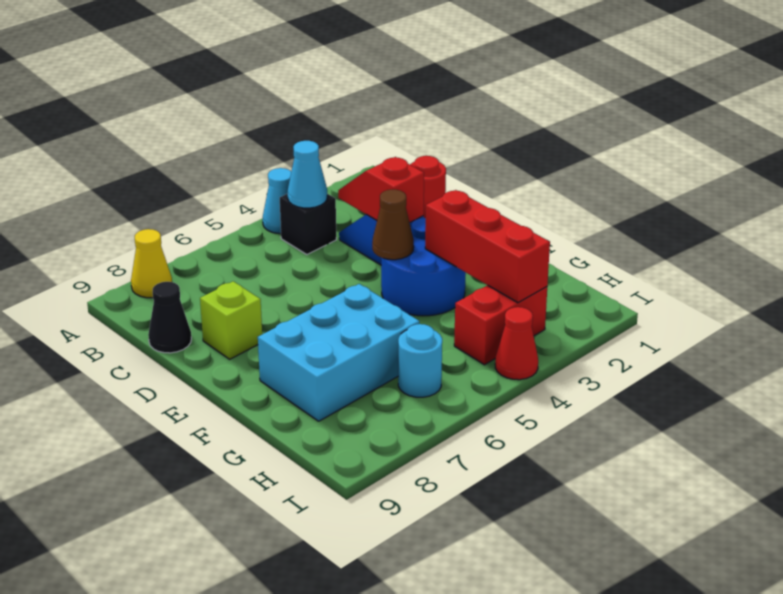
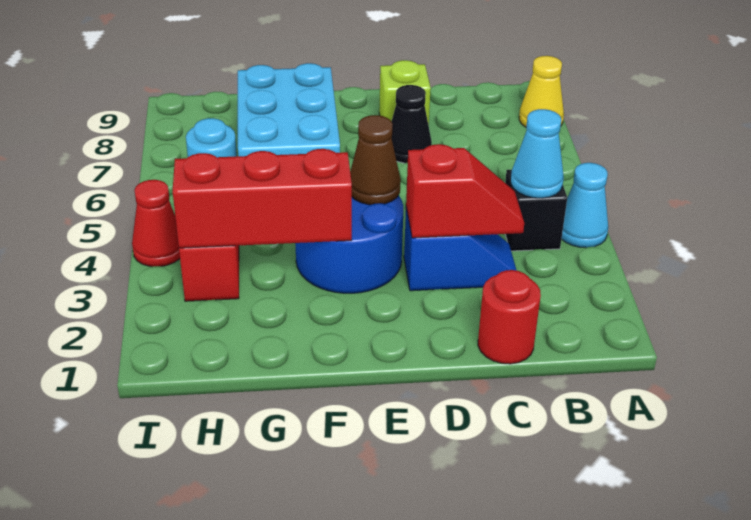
black cone C9 level 1 -> black cone D7 level 1

